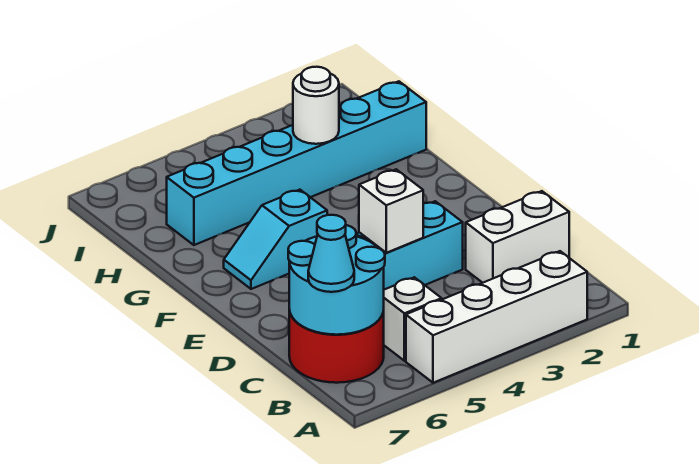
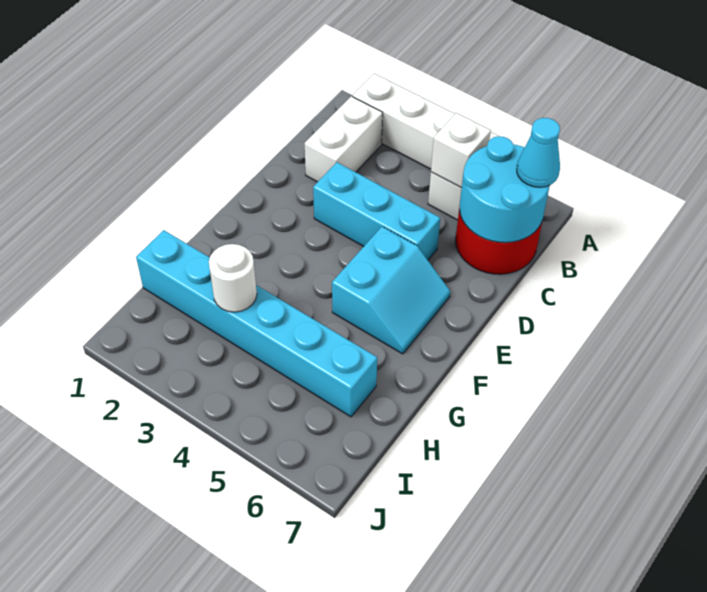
white brick C1:C2 level 1 -> white brick B2:C2 level 1
white brick D4 level 2 -> white brick B5 level 2
cyan slope F5:F6 level 1 top 5 -> cyan slope E5:F6 level 1 top 5

